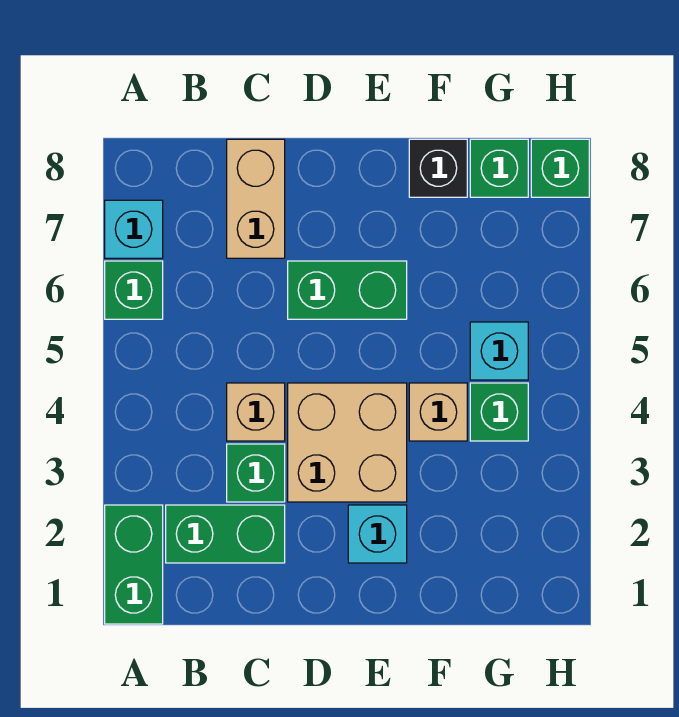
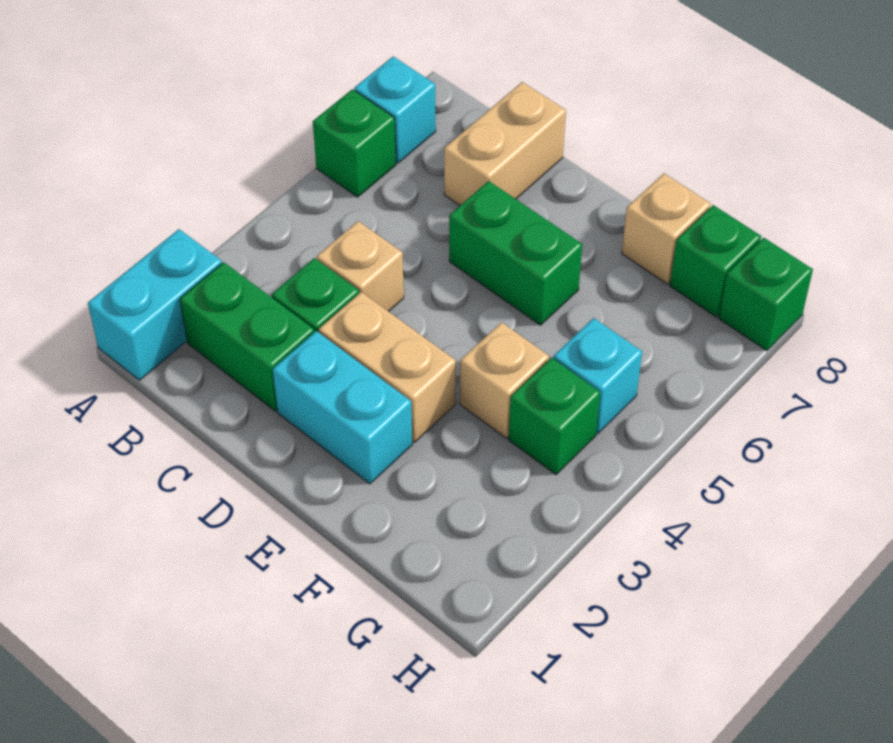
green brick A1:A2 level 1 -> cyan brick A1:A2 level 1
tan brick D3:E4 level 1 -> tan brick D3:E3 level 1
cyan brick E2 level 1 -> cyan brick D2:E2 level 1
black brick F8 level 1 -> tan brick F8 level 1

